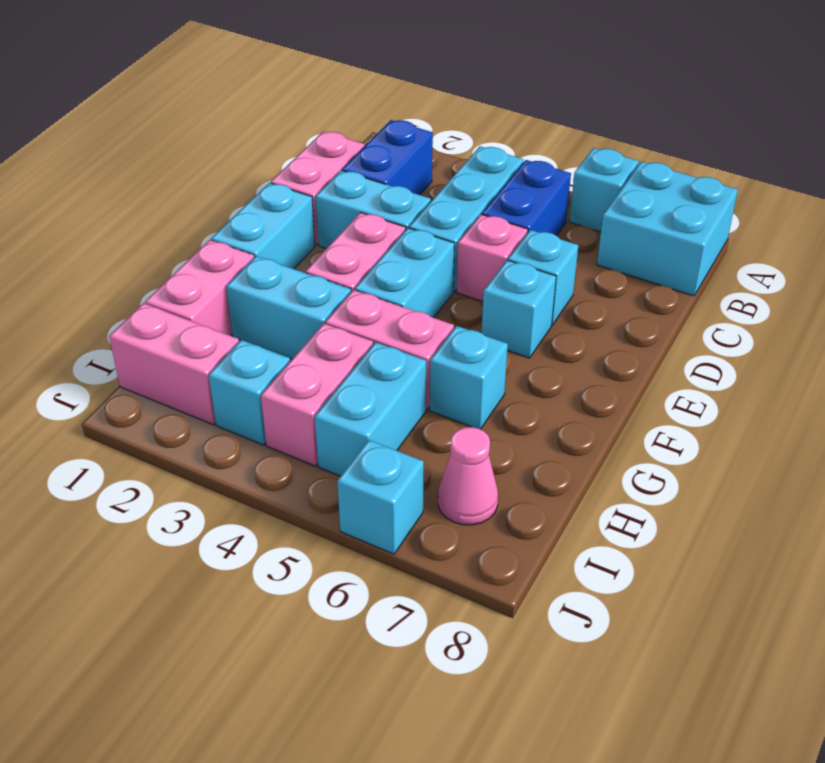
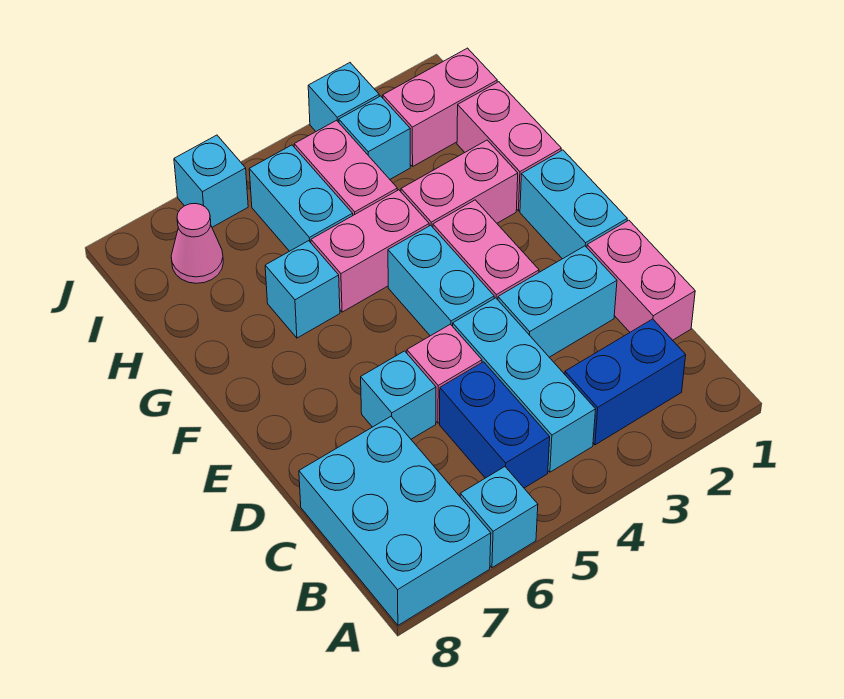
cyan brick A7:B8 level 1 -> cyan brick A7:C8 level 1
blue brick B2:C2 level 1 -> blue brick B2:B3 level 1
cyan brick E6 level 1 -> cyan brick J3 level 1
cyan brick G2:G3 level 1 -> pink brick G2:G3 level 1

